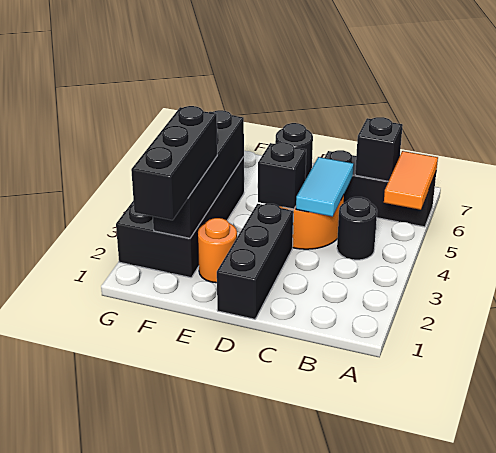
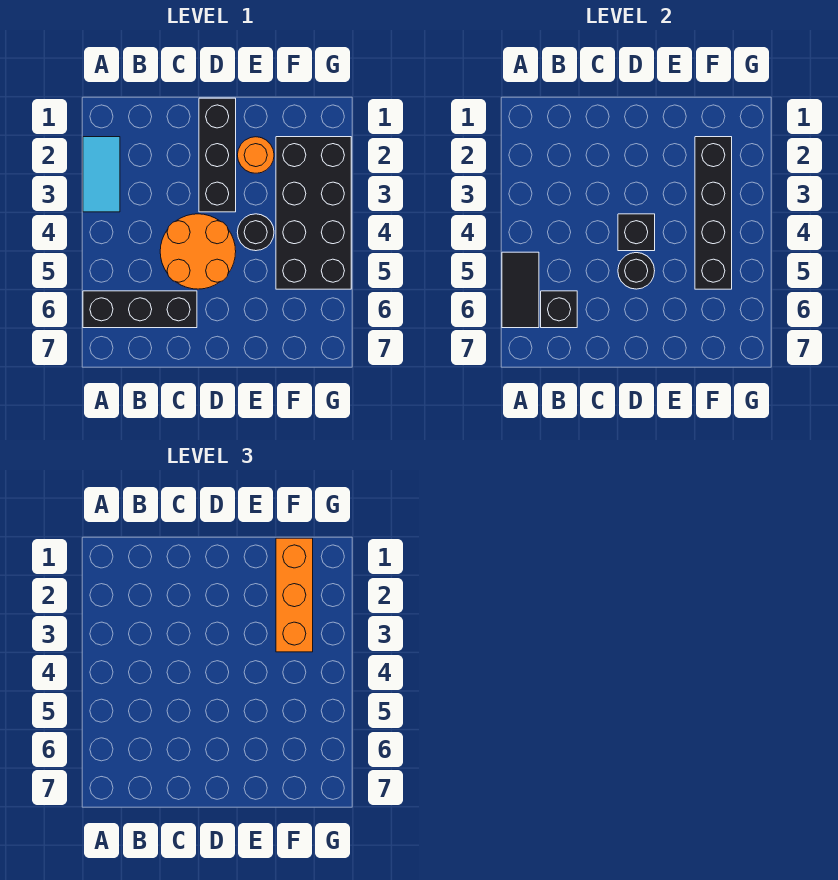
orange tile A5:A6 level 2 -> black tile A5:A6 level 2
black round brick B4 level 1 -> black round brick E4 level 1
cyan tile C4:C5 level 2 -> cyan tile A2:A3 level 1
black brick F1:F3 level 3 -> orange brick F1:F3 level 3

